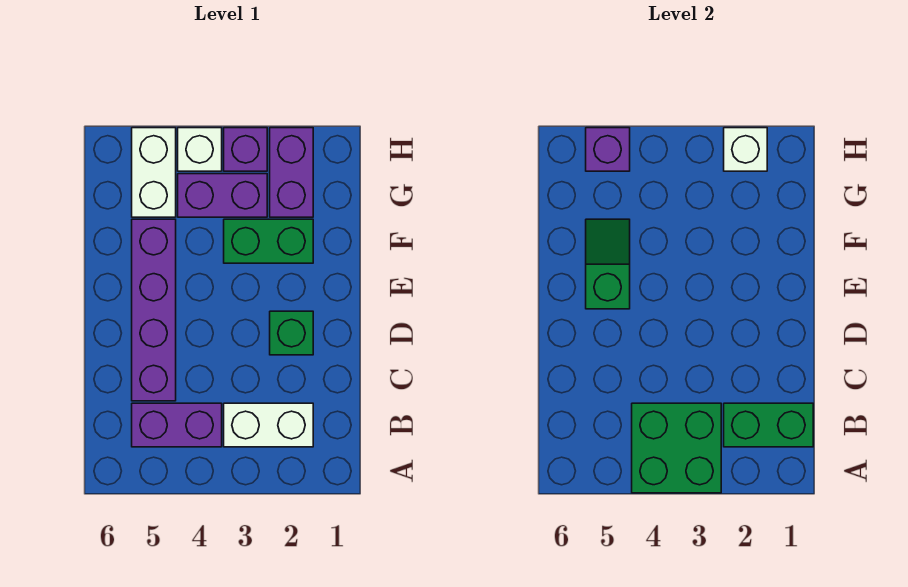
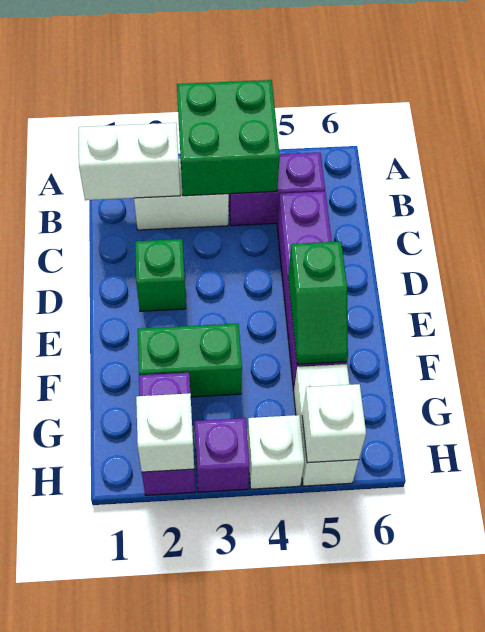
green brick B1:B2 level 2 -> white brick B1:B2 level 2
purple brick G3:G4 level 1 -> none
purple brick H5 level 2 -> white brick H5 level 2

